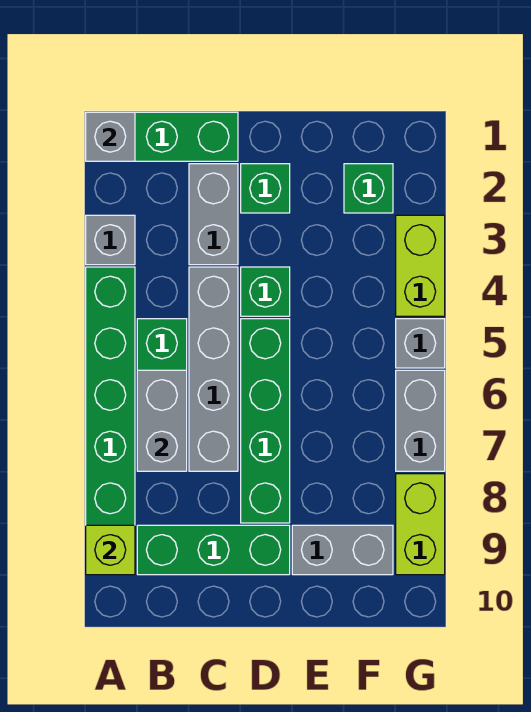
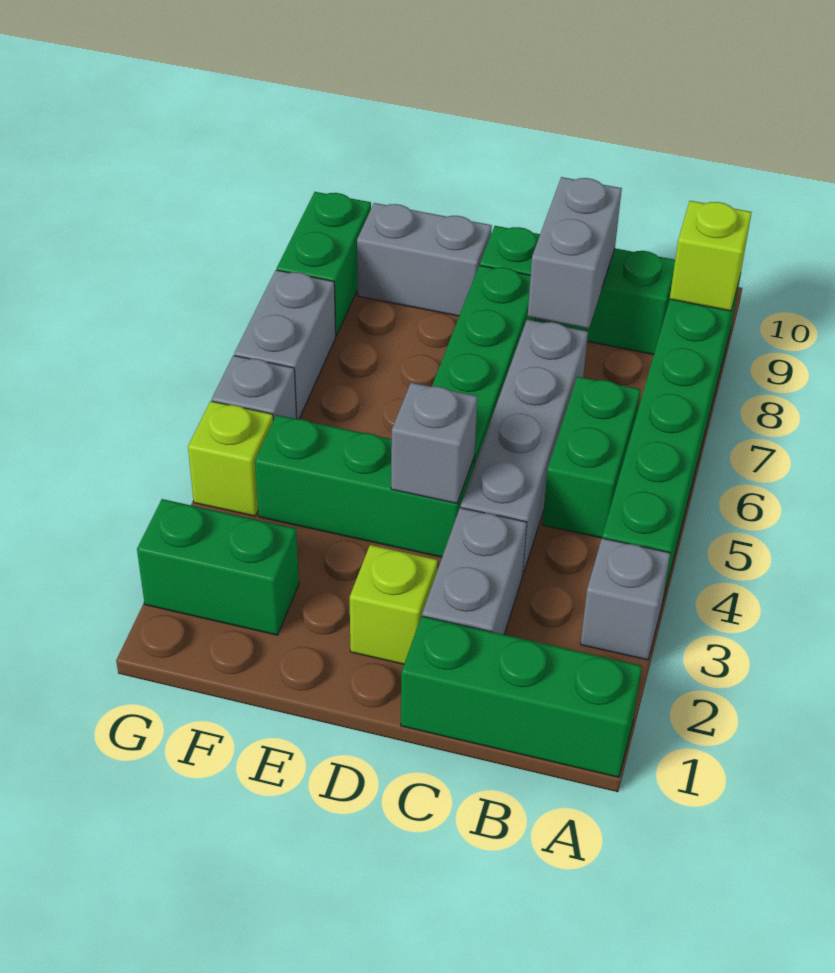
grey brick A1 level 2 -> grey brick D4 level 2
grey brick B6:B7 level 2 -> grey brick C8:C9 level 2
green brick D2 level 1 -> lime brick D2 level 1
green brick D4 level 1 -> green brick D4:F4 level 1
green brick F2 level 1 -> green brick F2:G2 level 1
lime brick G3:G4 level 1 -> lime brick G4 level 1
lime brick G8:G9 level 1 -> green brick G8:G9 level 1

